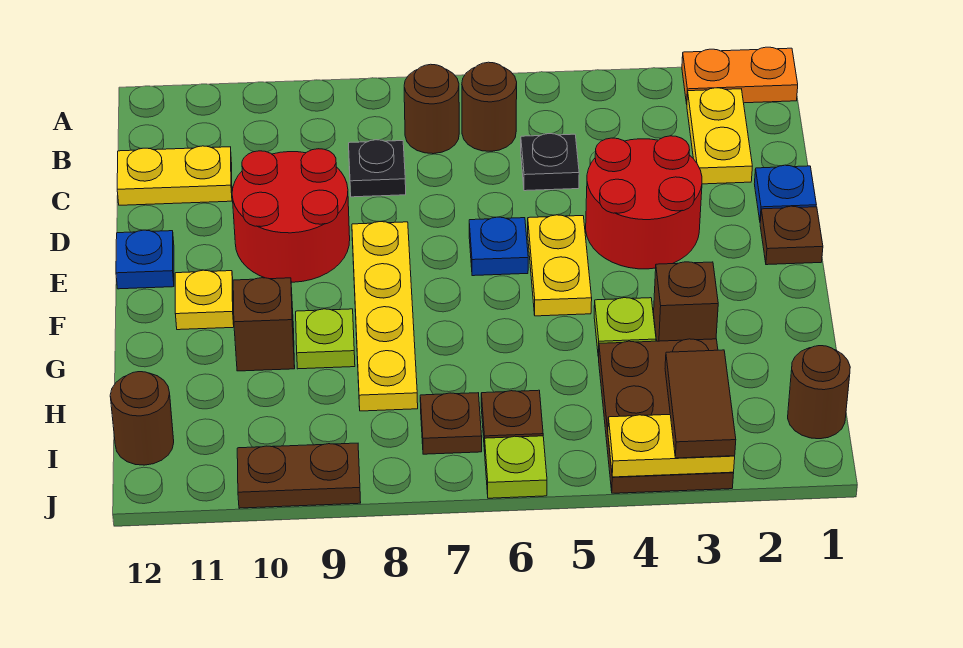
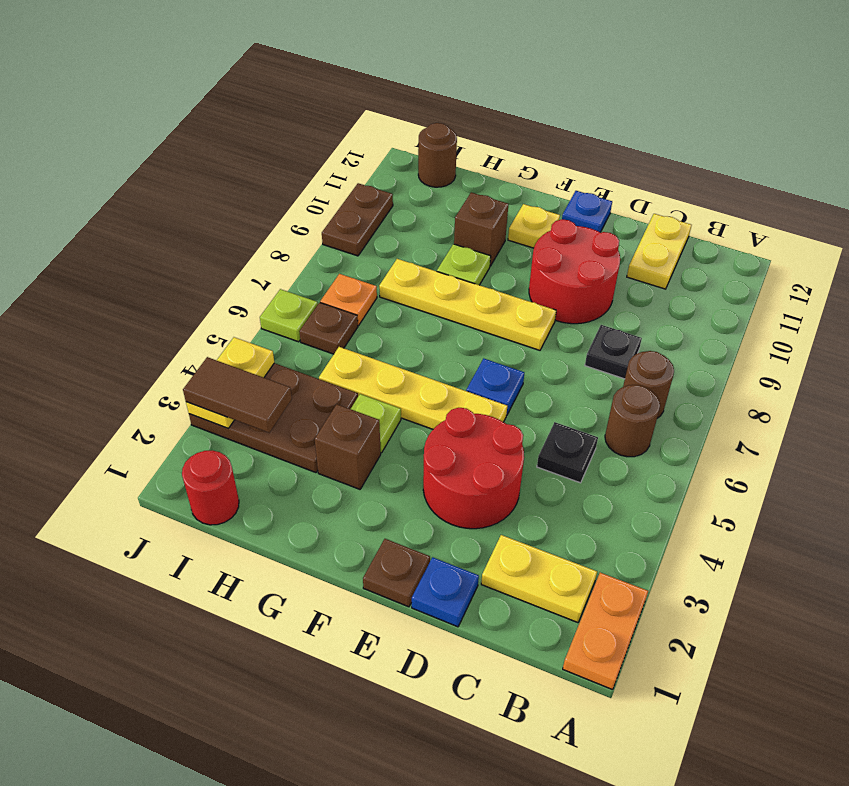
yellow plate E5:F5 level 1 -> yellow plate E5:H5 level 1
brown round brick I1 level 1 -> red round brick I1 level 1
brown plate I7 level 1 -> orange plate I7 level 1

